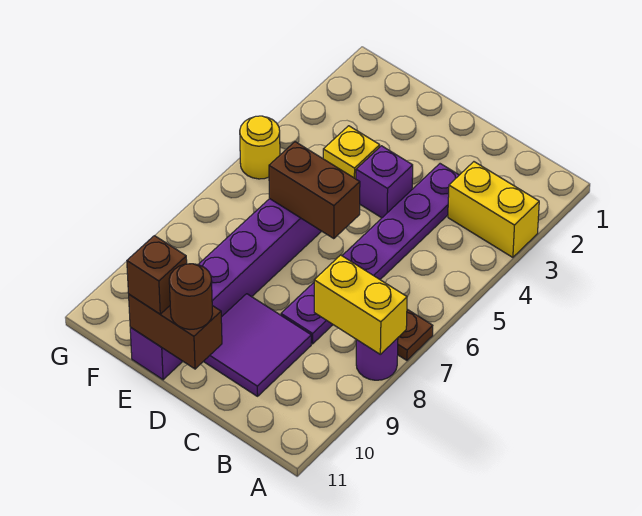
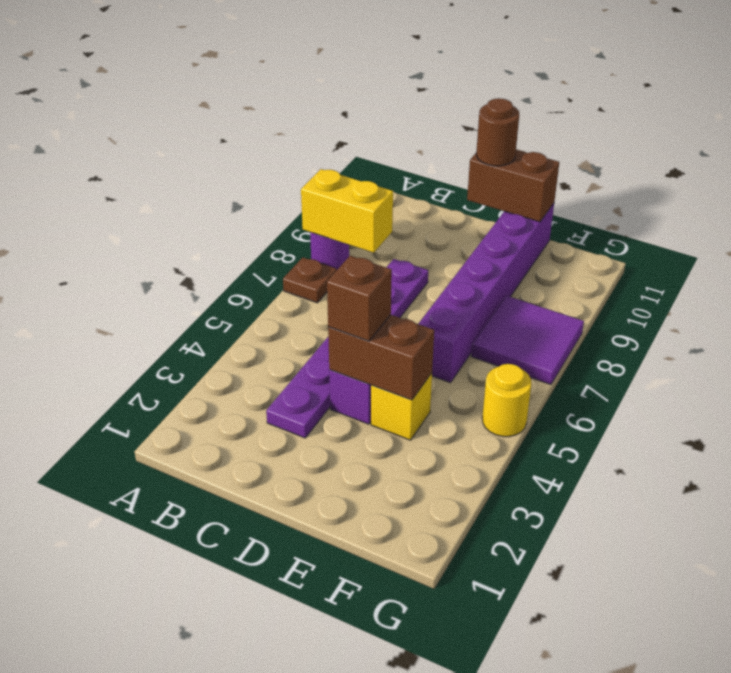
yellow brick A3:B3 level 1 -> none
purple tile C9:D10 level 1 -> purple tile F7:G8 level 1
brown brick D6:E6 level 2 -> brown brick D4:E4 level 2
brown brick E11 level 3 -> brown brick D4 level 3

